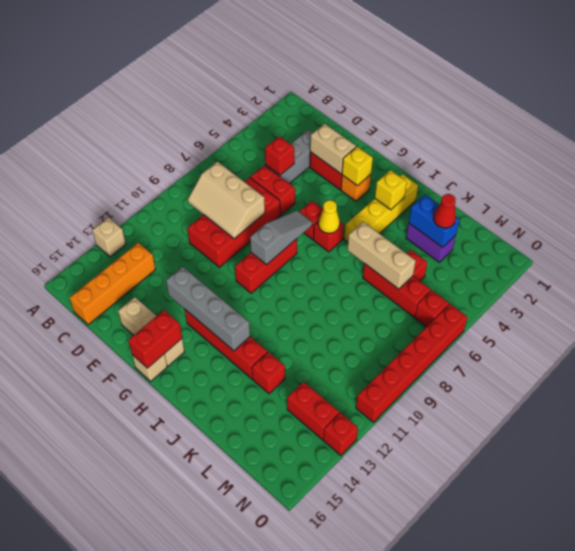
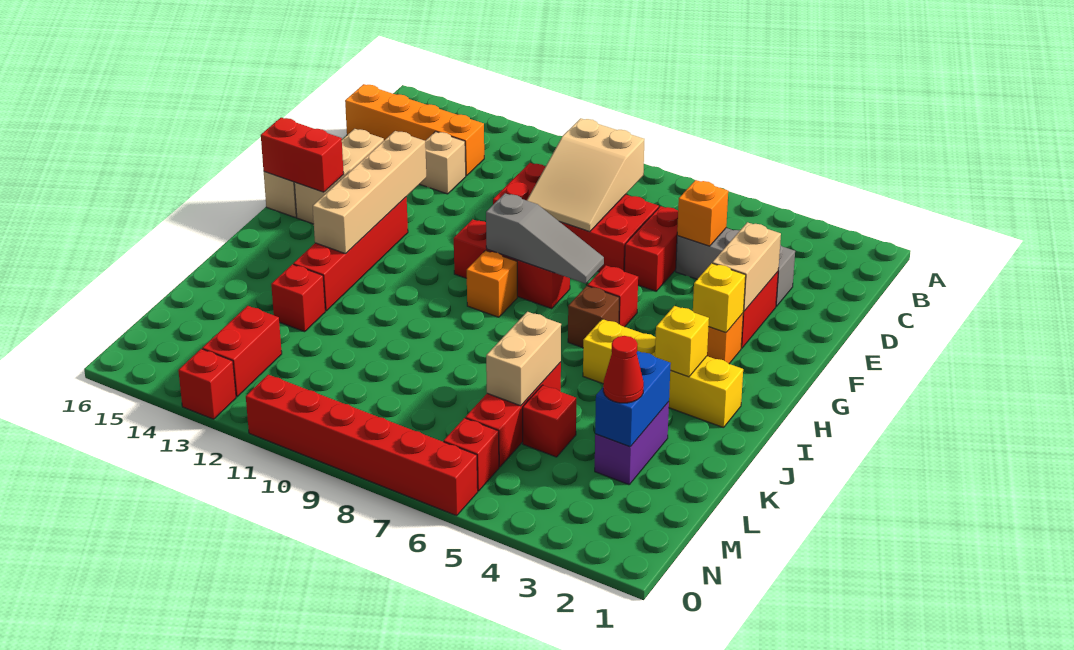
tan brick A13 level 1 -> tan brick D13 level 1
tan slope C8:E9 level 2 top 8 -> tan slope C8:E9 level 2 top C
red brick D5 level 2 -> orange brick D5 level 2
grey brick F13:I13 level 2 -> tan brick F13:I13 level 2
red brick H6 level 1 -> brown brick H6 level 1
yellow cone H6 level 2 -> none
none -> orange brick H9 level 1
tan brick J6:L6 level 2 -> tan brick K6:L6 level 2

